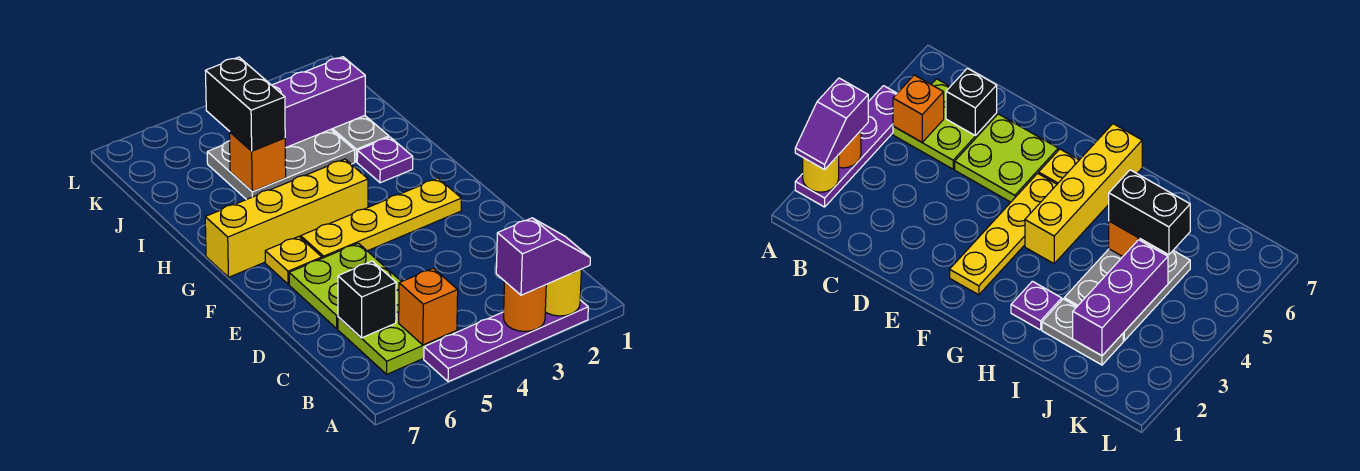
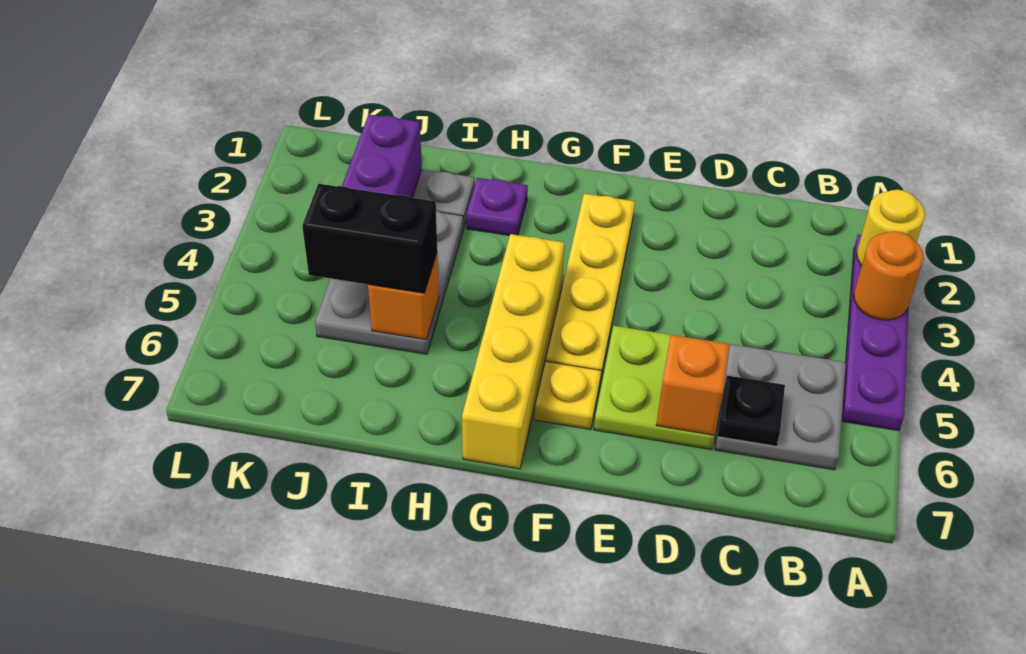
purple slope A2:A3 level 3 top 3 -> none
lime plate B5:C6 level 1 -> grey plate B5:C6 level 1
orange brick B5 level 2 -> orange brick D6 level 2
black brick C6 level 2 -> black plate C6 level 2

